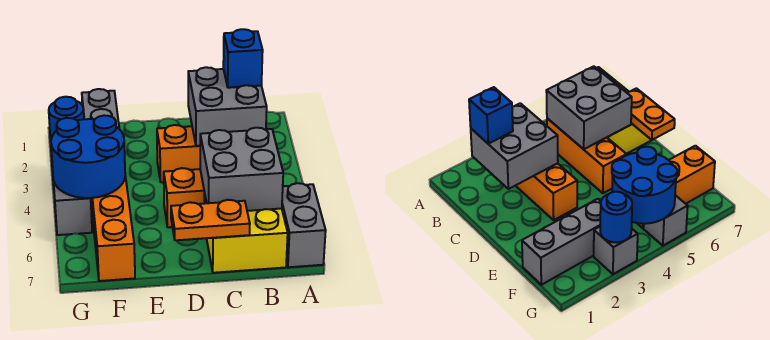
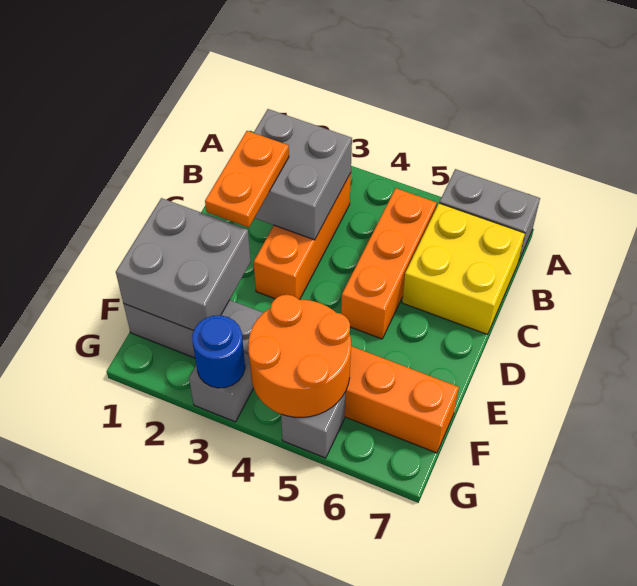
blue brick B2 level 3 -> none
grey brick B5:C6 level 2 -> grey brick E1:F2 level 2
orange plate C7:D7 level 2 -> orange plate C2:D2 level 3
blue round brick F4:G5 level 2 -> orange round brick F4:G5 level 2

